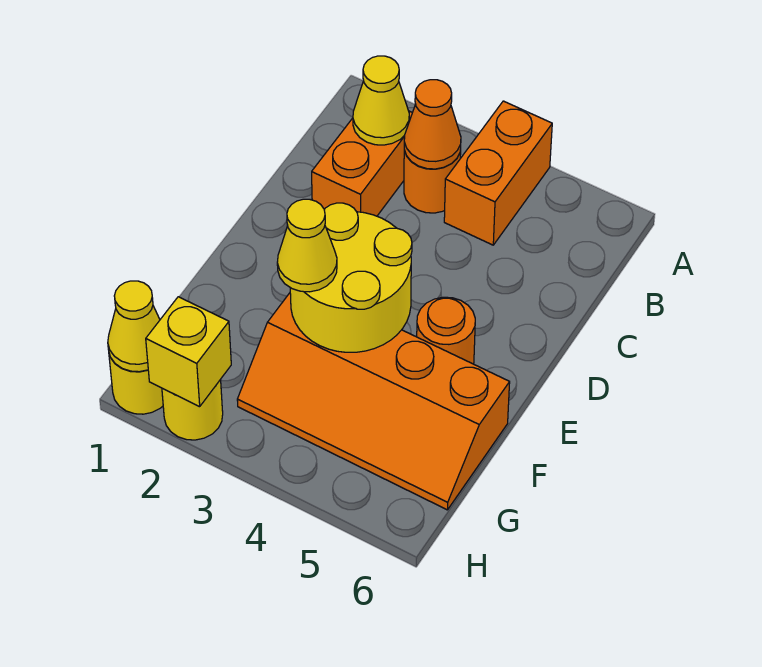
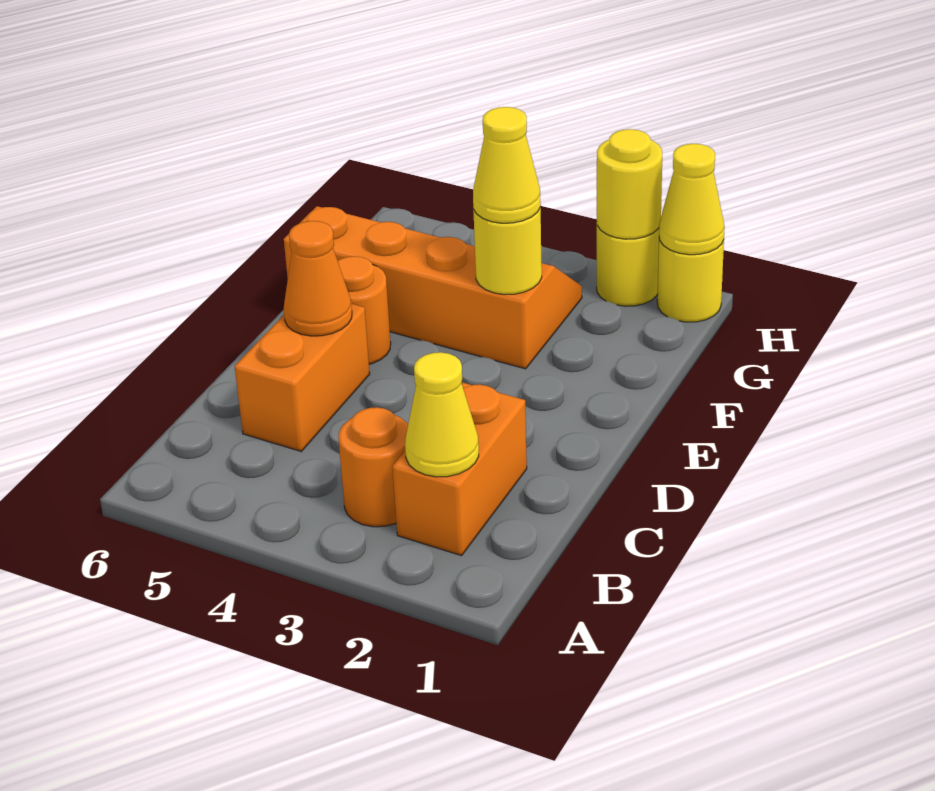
orange brick A4:B4 level 1 -> orange brick C5:D5 level 1
orange cone B3 level 2 -> orange cone D5 level 2
yellow round brick E3:F4 level 2 -> yellow round brick F3 level 2
yellow brick H2 level 2 -> yellow round brick H2 level 2

